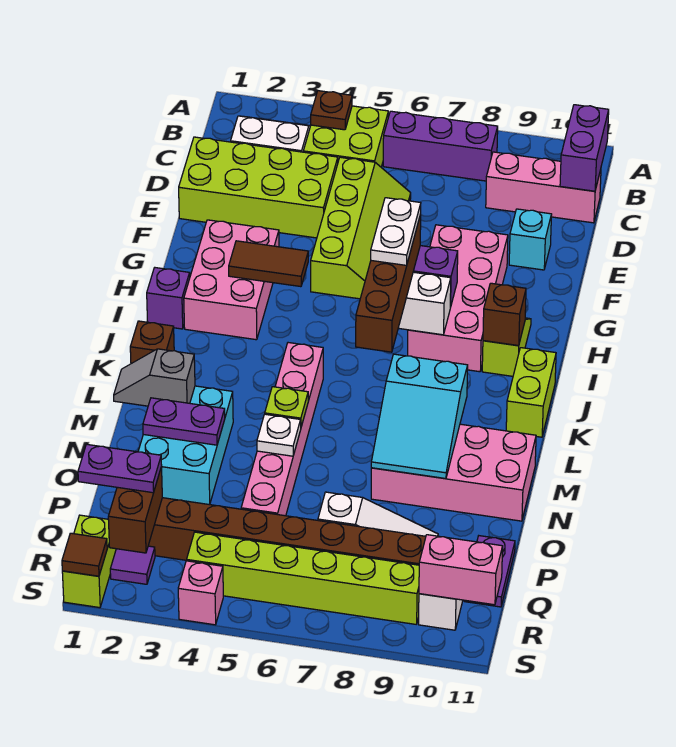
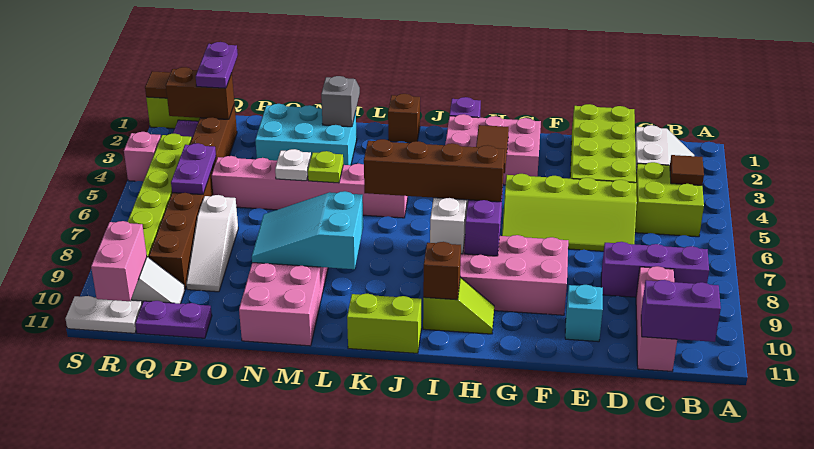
brown plate B4 level 2 -> brown tile B4 level 2
purple brick B6:B8 level 1 -> purple brick B8:D8 level 1
white plate H7:I7 level 4 -> white plate R11:S11 level 1
purple plate N2:N3 level 2 -> purple plate Q5:Q6 level 2

